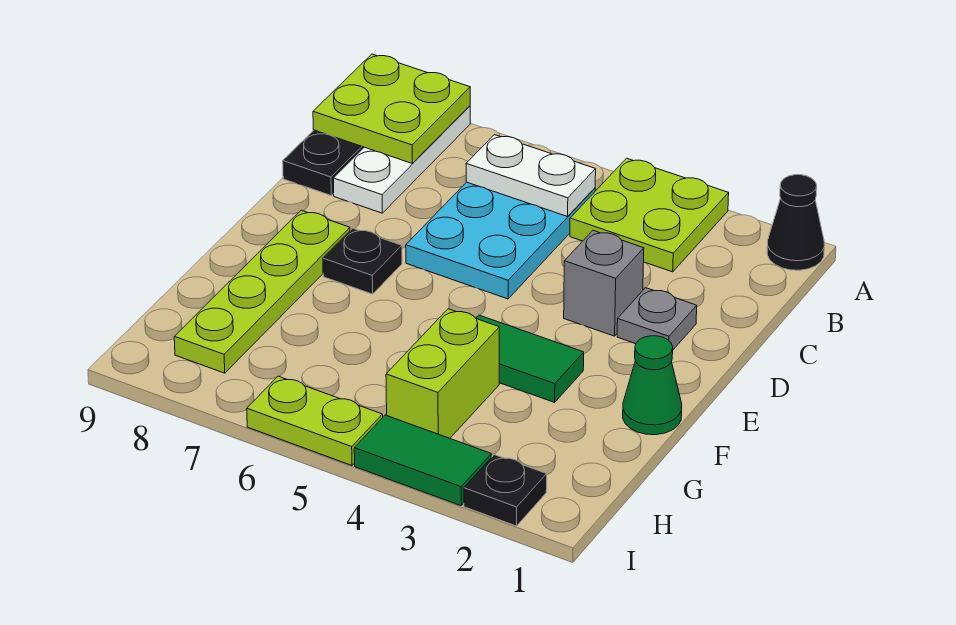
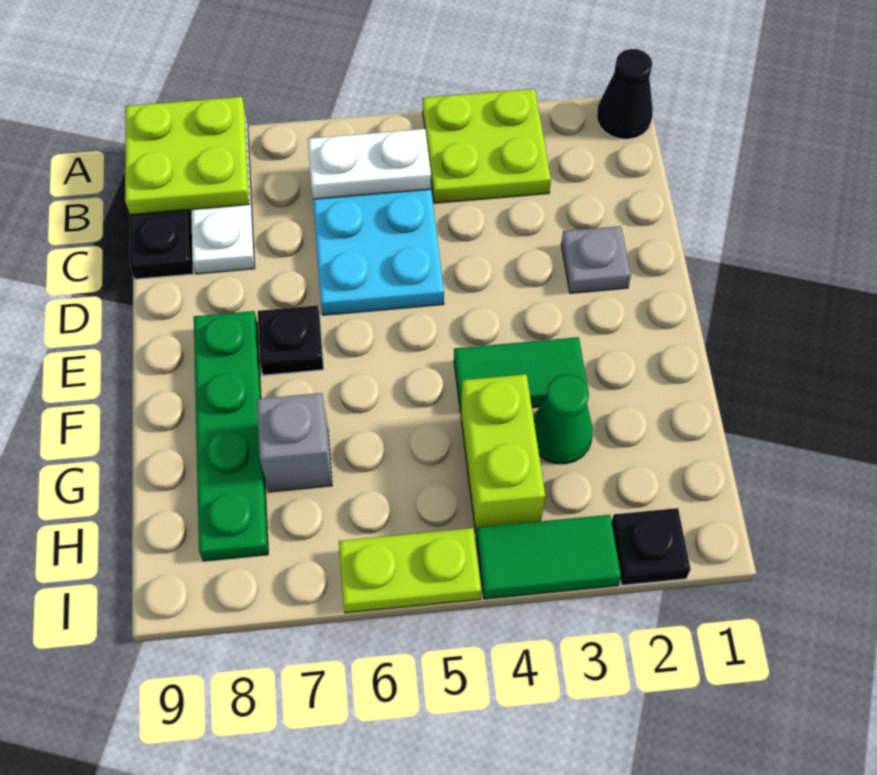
grey brick D3 level 1 -> grey brick G7 level 1
lime plate E8:H8 level 1 -> green plate E8:H8 level 1
green cone F1 level 1 -> green cone G3 level 1

